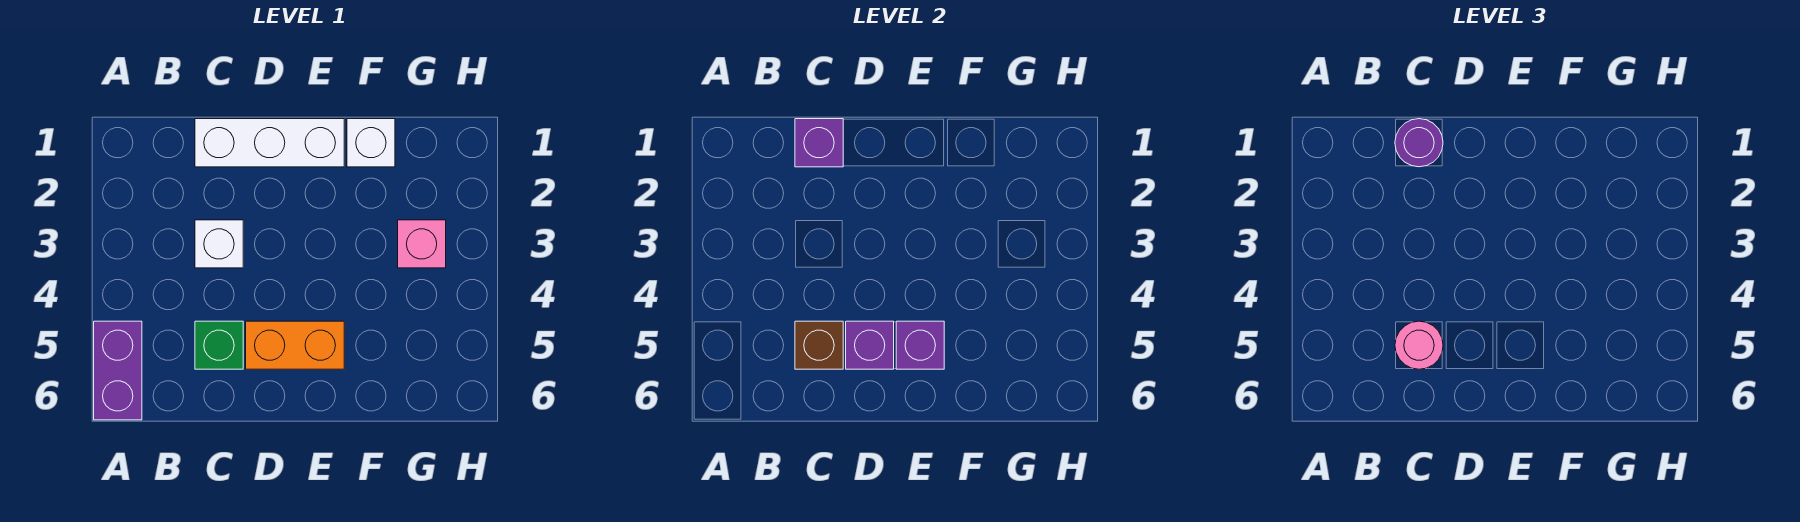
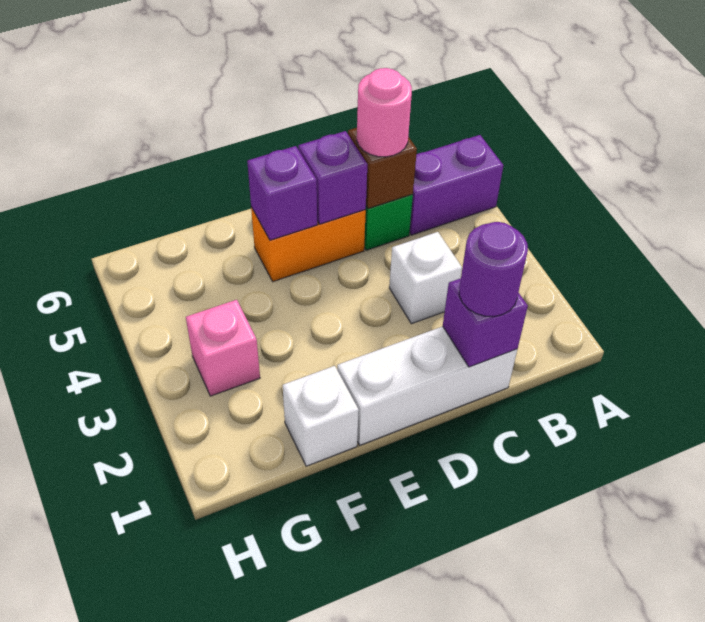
purple brick A5:A6 level 1 -> purple brick A5:B5 level 1

